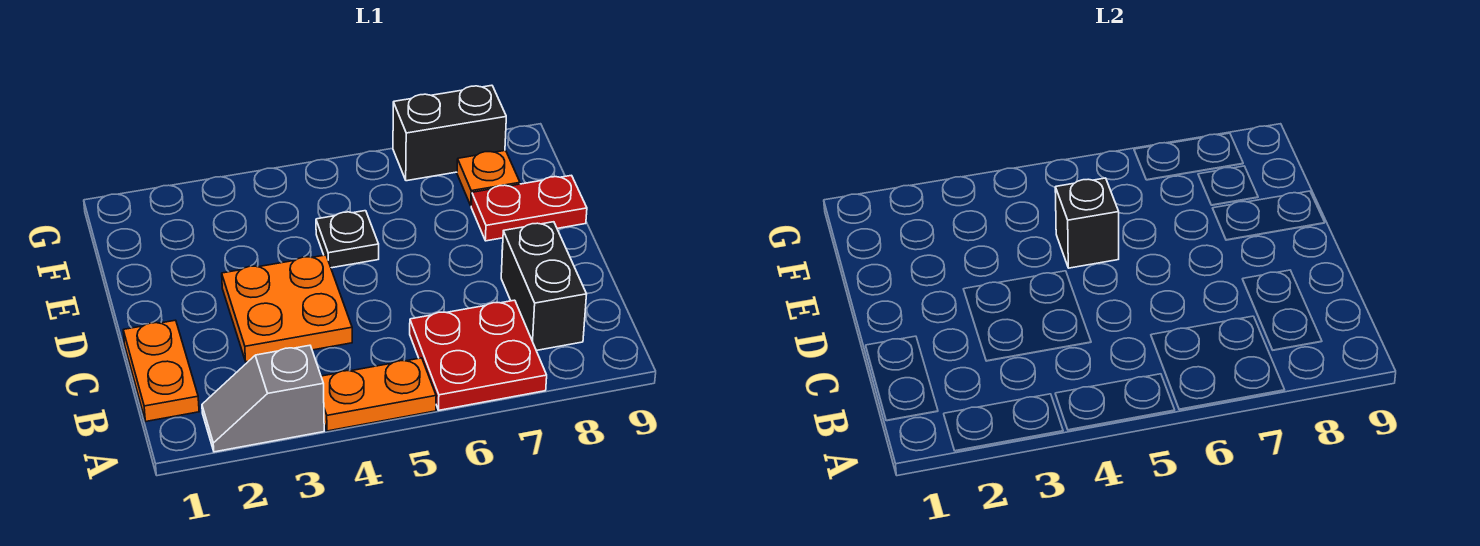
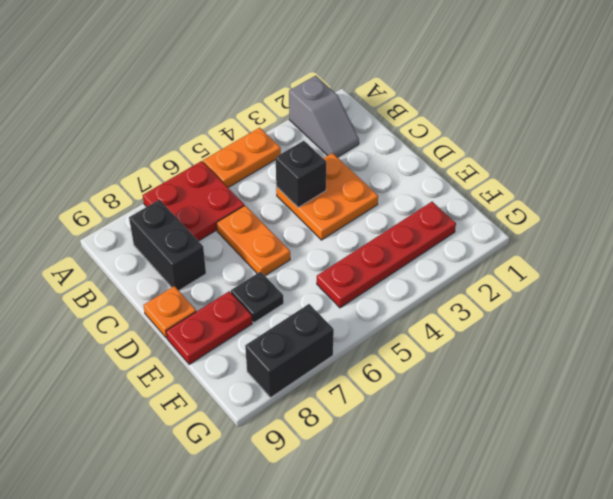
grey slope A2:A3 level 1 top 3 -> grey slope A2:B2 level 1 top A
orange plate B1:C1 level 1 -> orange plate C6:D6 level 1
black plate E5 level 1 -> black plate E7 level 1
black brick E5 level 2 -> black brick C4 level 2
none -> red plate F2:F5 level 1
orange plate F8 level 1 -> orange plate D9 level 1

